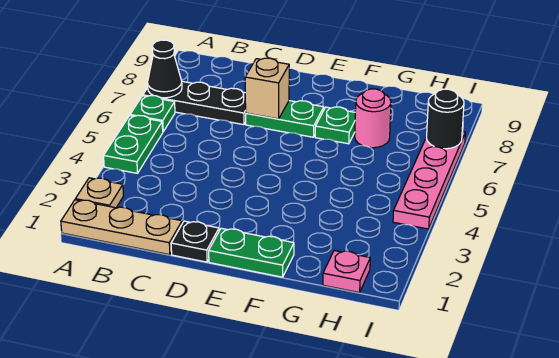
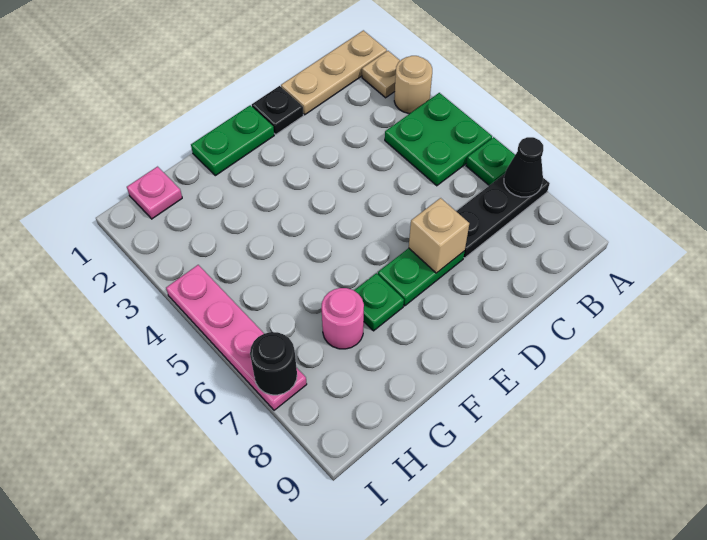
none -> tan round brick A3 level 1
green plate A4:A5 level 1 -> green plate A4:B5 level 1

